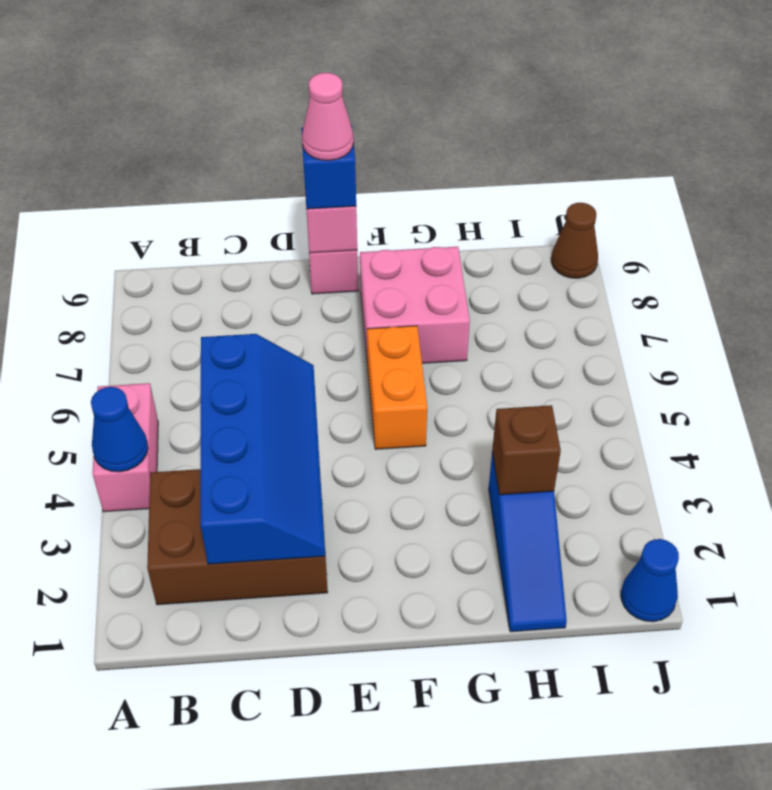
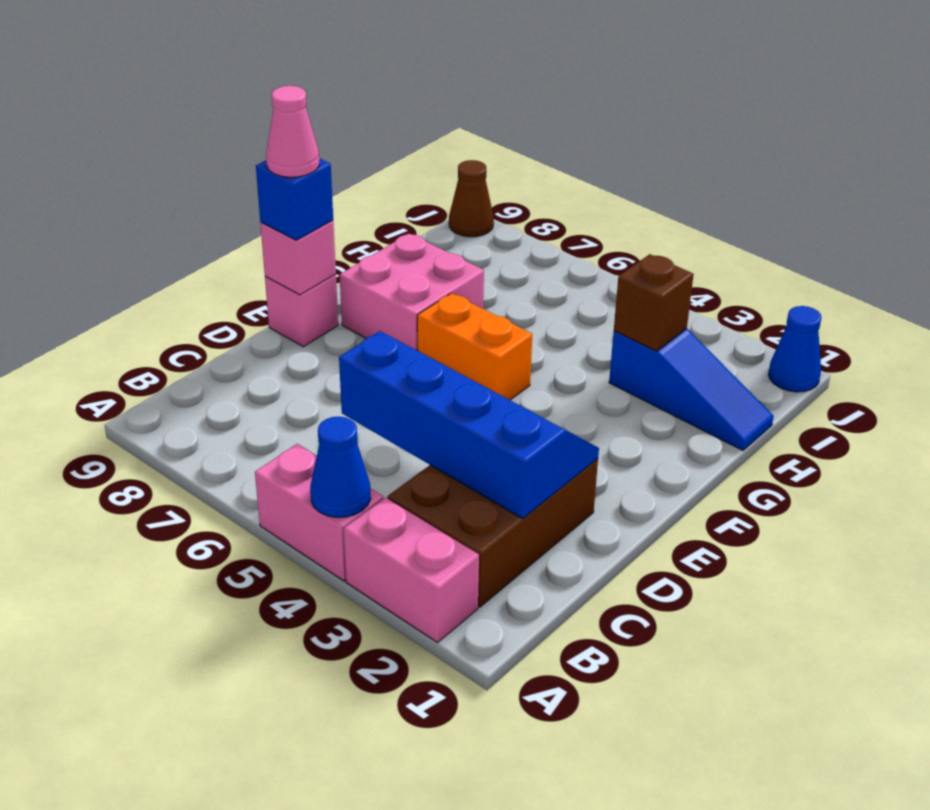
none -> pink brick A2:A3 level 1

